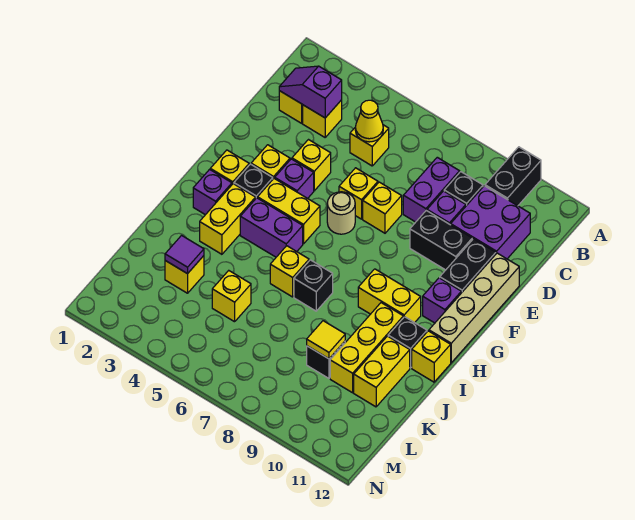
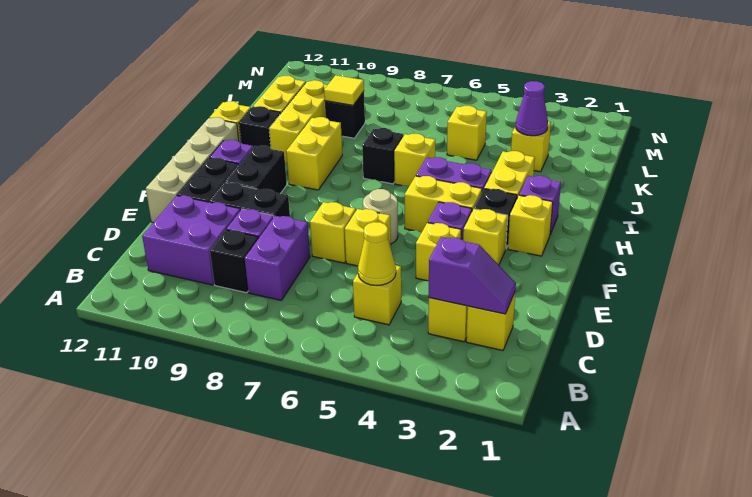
black brick A10:B10 level 1 -> black brick F10:G10 level 1
yellow brick H9:H10 level 1 -> yellow brick H9:I9 level 1
purple tile K3 level 2 -> purple cone K3 level 2

